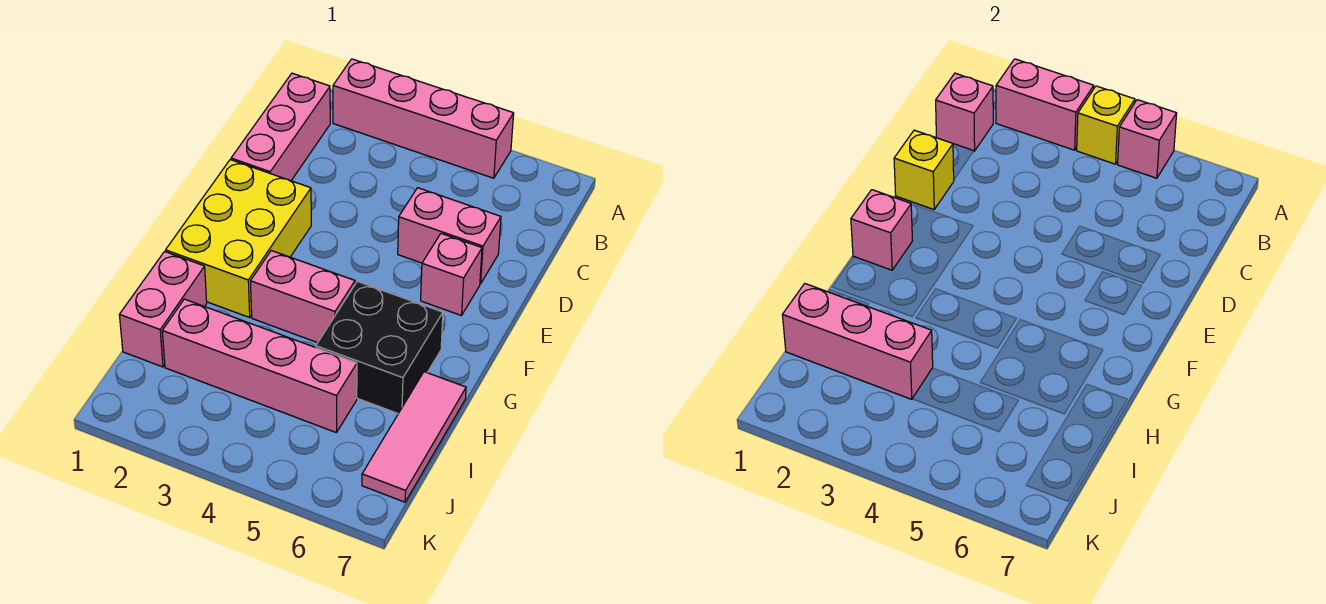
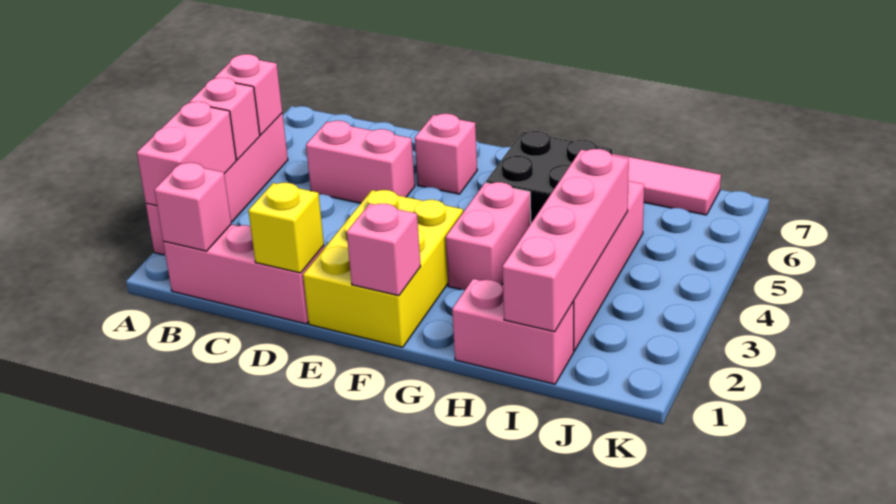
yellow brick A4 level 2 -> pink brick A4 level 2
pink brick D5:D6 level 1 -> pink brick C5:D5 level 1
yellow brick E1:G2 level 1 -> yellow brick E1:F3 level 1
pink brick I1:I3 level 2 -> pink brick I1:I4 level 2

